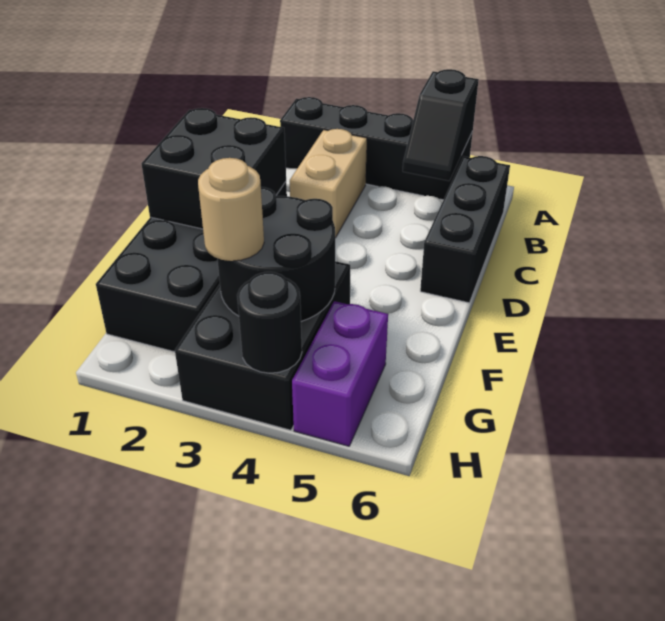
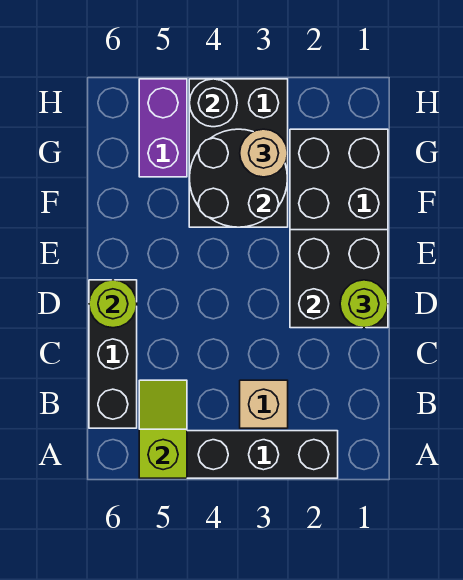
black slope A5:B5 level 2 top A -> lime slope A5:B5 level 2 top A
tan brick B3:C3 level 1 -> tan brick B3 level 1
none -> lime round brick D1 level 3
none -> lime round brick D6 level 2

